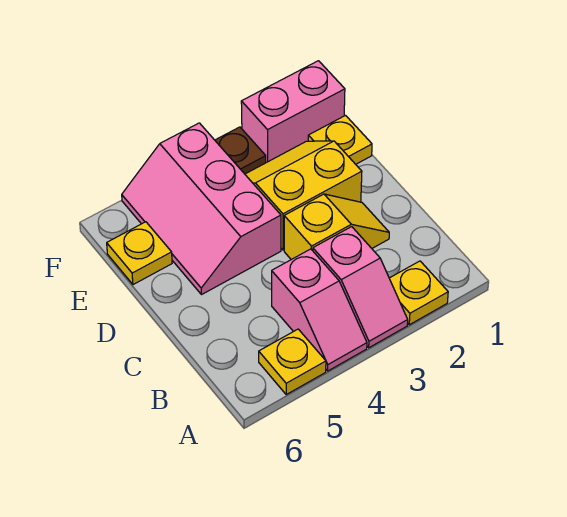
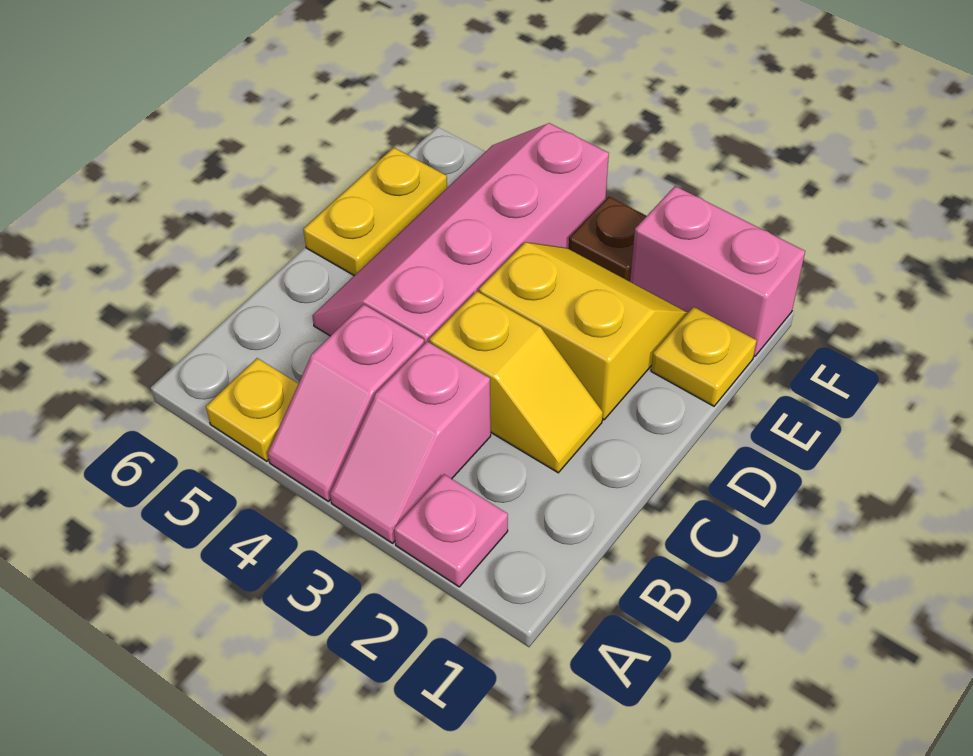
yellow plate A2 level 1 -> pink plate A2 level 1
pink slope D4:F5 level 1 top 4 -> pink slope C4:F5 level 1 top 4
yellow plate E6 level 1 -> yellow plate D6:E6 level 1

